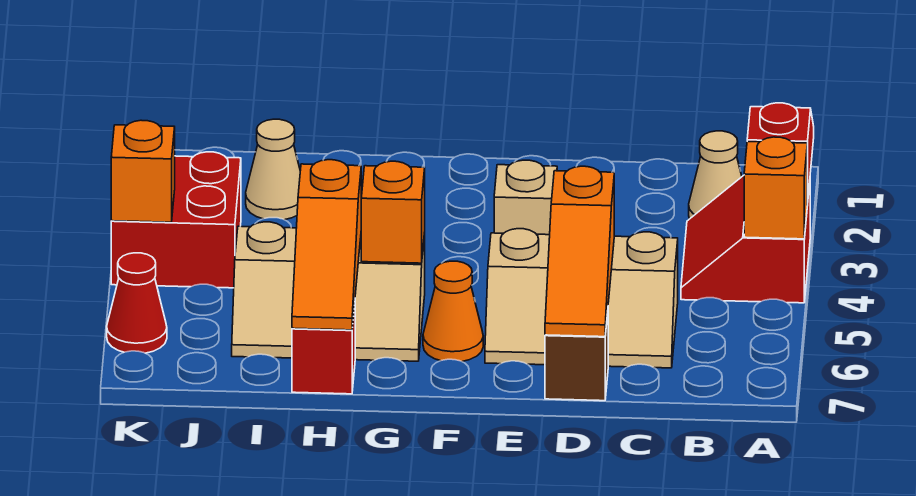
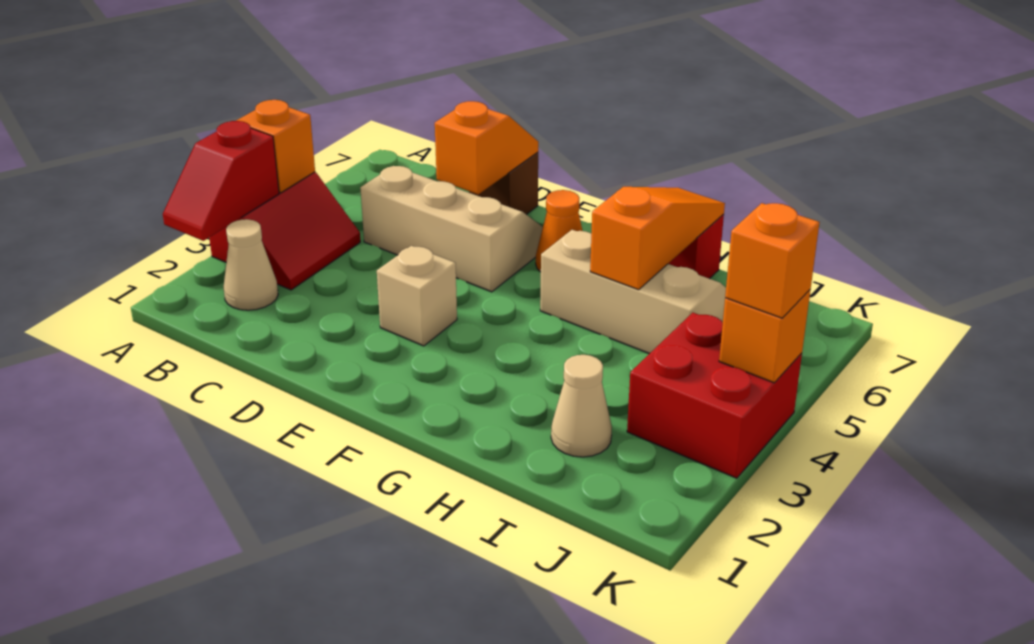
orange slope D5:D7 level 2 top 5 -> orange slope D6:D7 level 2 top 6
orange brick G5 level 2 -> orange brick K4 level 3
red cone K6 level 1 -> none

